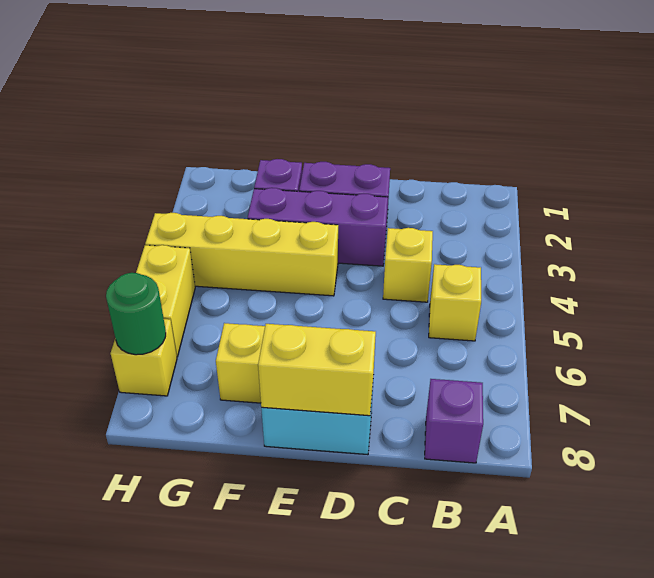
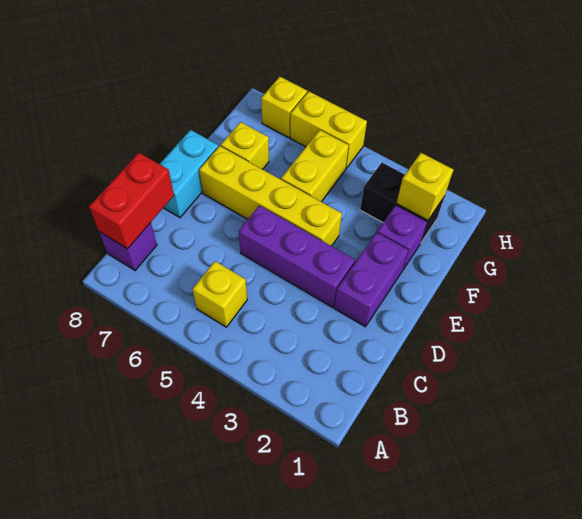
none -> red brick B8:C8 level 2
yellow brick C4 level 1 -> yellow brick G2 level 2
purple brick D3:F3 level 1 -> purple brick D3:D5 level 1
yellow brick D8:E8 level 2 -> yellow brick F5:G5 level 1
yellow brick E4:H4 level 1 -> yellow brick E4:E7 level 1
none -> black brick G2:G3 level 1
green round brick H7 level 2 -> none

